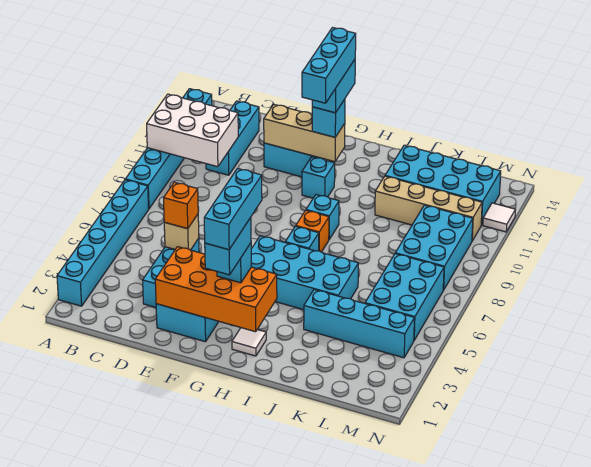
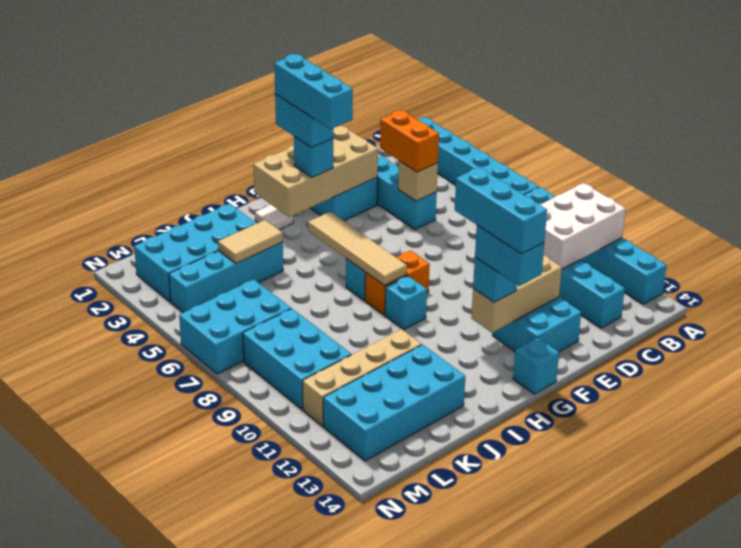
orange brick D5 level 3 -> orange brick D4:D5 level 3
orange brick E2:H3 level 2 -> tan brick E2:H3 level 2
cyan brick G5:J6 level 1 -> cyan brick J2:M3 level 1
cyan brick G11 level 1 -> cyan brick G14 level 1
none -> tan tile H5:H8 level 2
orange brick H8 level 1 -> orange brick G8:H8 level 1
none -> tan tile J4:K4 level 2
cyan brick L5:M7 level 1 -> cyan brick L6:N7 level 1
white tile N12 level 1 -> none

